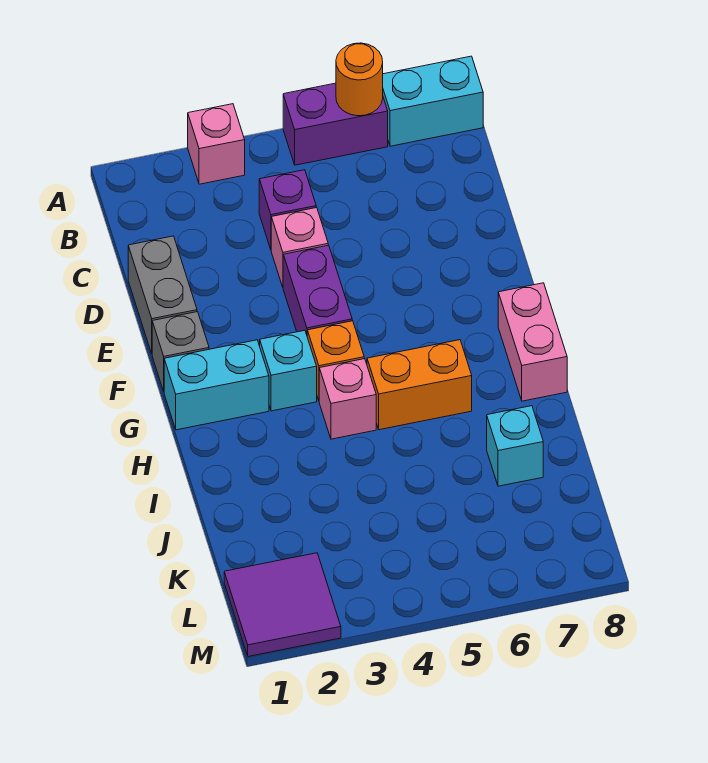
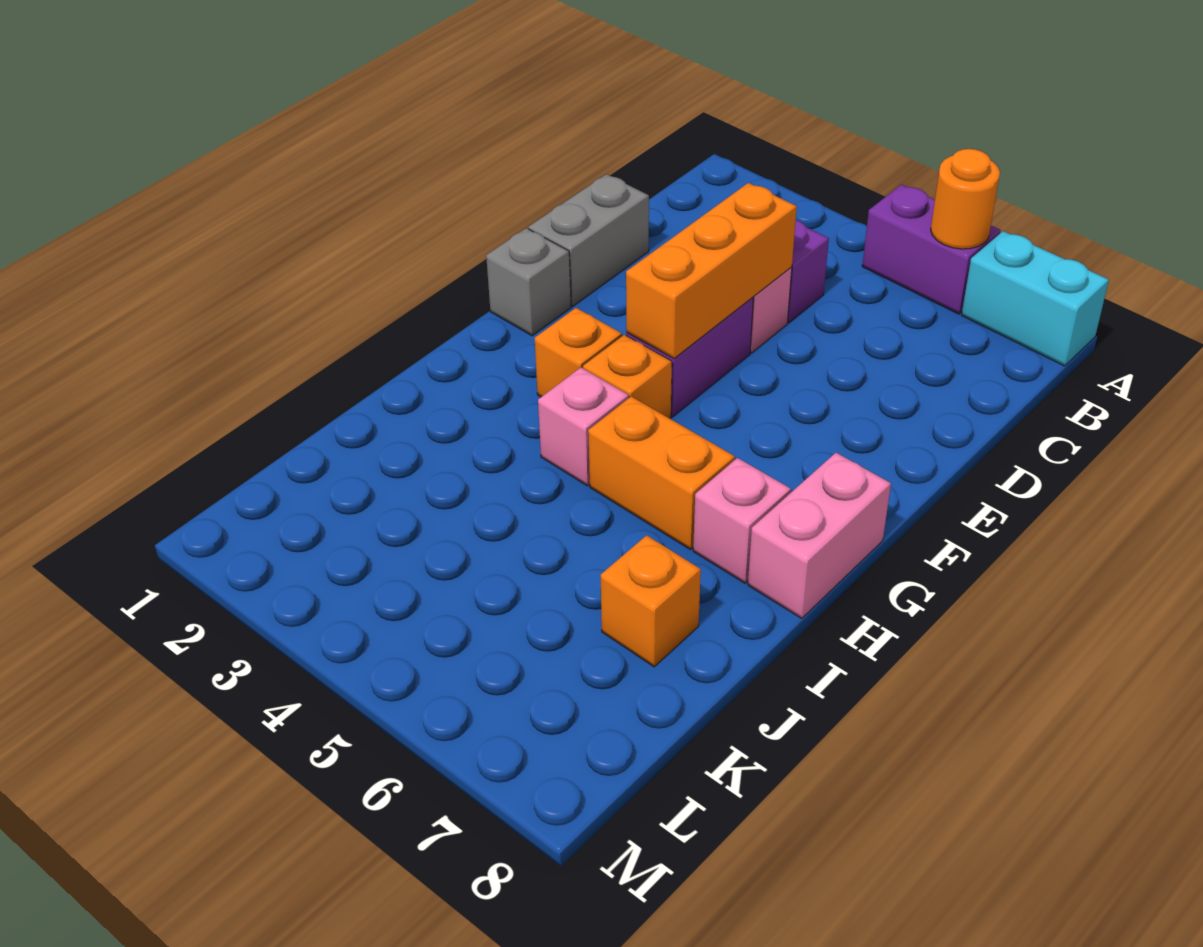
pink brick A3 level 1 -> pink brick H7 level 1
none -> orange brick D4:F4 level 2
cyan brick G1:G2 level 1 -> none
cyan brick G3 level 1 -> orange brick G3 level 1
cyan brick J7 level 1 -> orange brick J7 level 1
purple tile L1:M2 level 1 -> none

